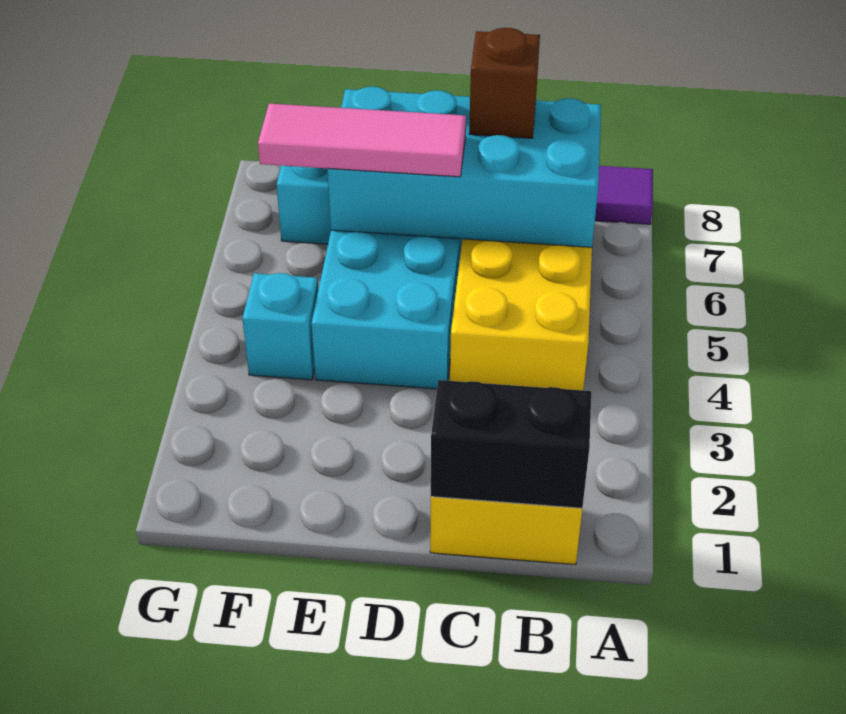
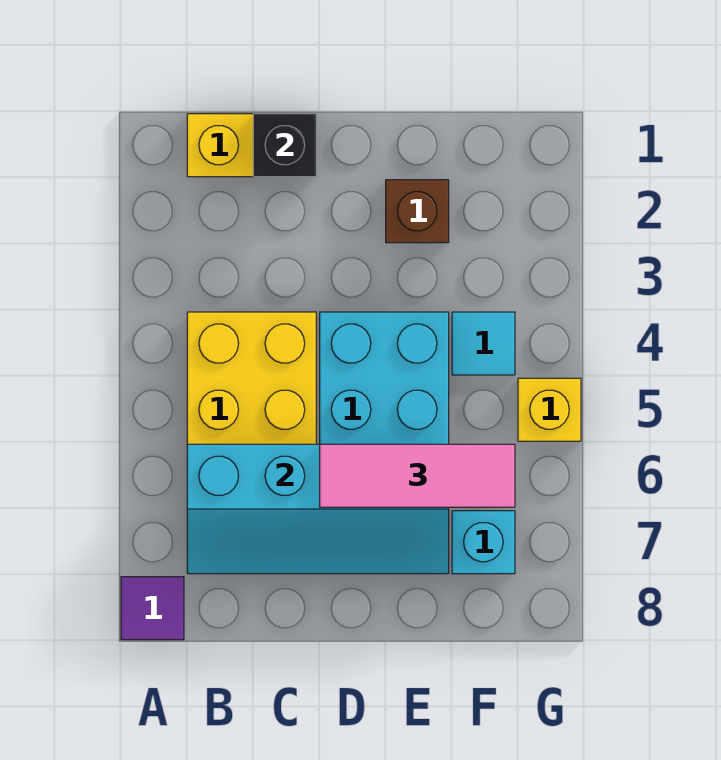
black brick B1:C1 level 2 -> black brick C1 level 2
cyan brick B6:E7 level 2 -> cyan slope B6:E7 level 2 top 6
brown brick C7 level 3 -> brown brick E2 level 1
cyan brick F4 level 1 -> cyan tile F4 level 1
none -> yellow brick G5 level 1

